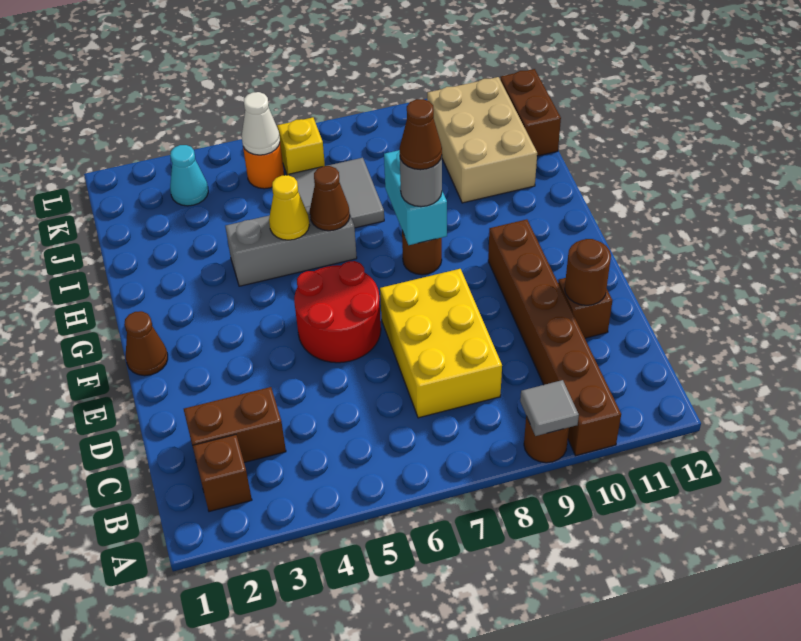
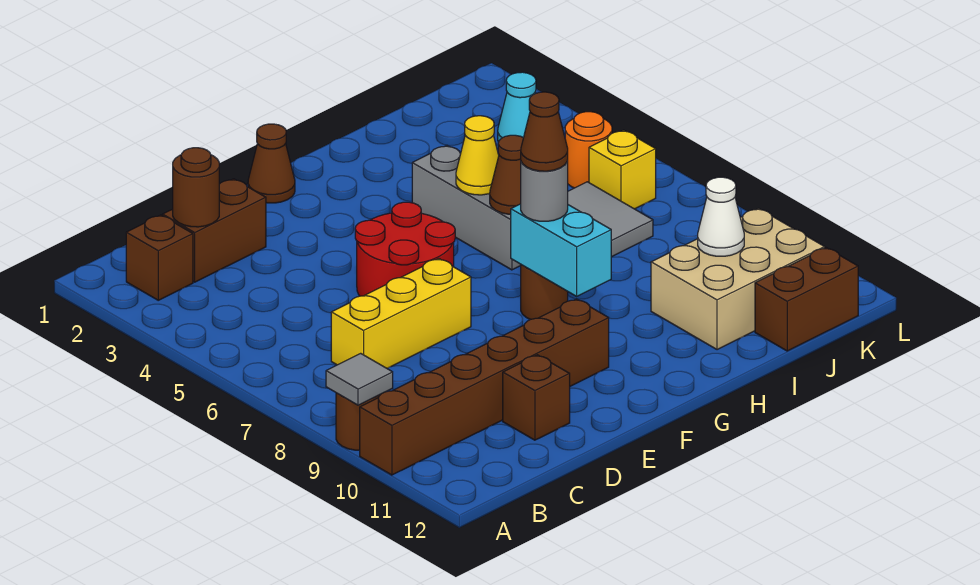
brown brick C2:C3 level 1 -> brown brick C2:D2 level 1
yellow brick C7:E8 level 1 -> yellow brick C7:E7 level 1
brown round brick D11 level 2 -> brown round brick C2 level 2
cyan brick G8:H8 level 2 -> cyan brick G8:G9 level 2
white cone K5 level 2 -> white cone J10 level 2

